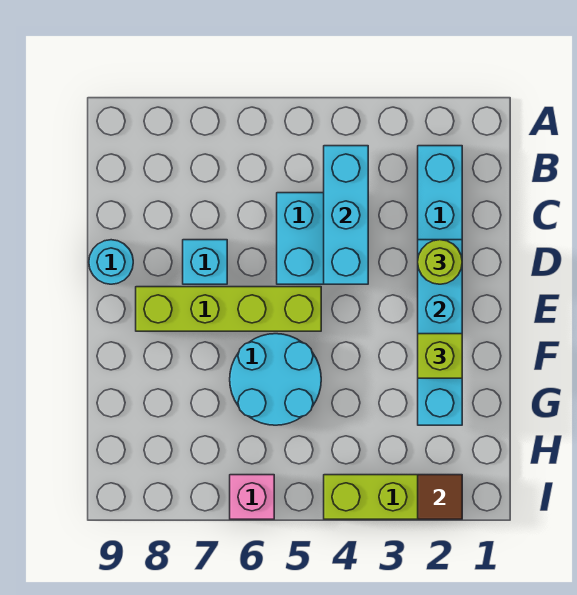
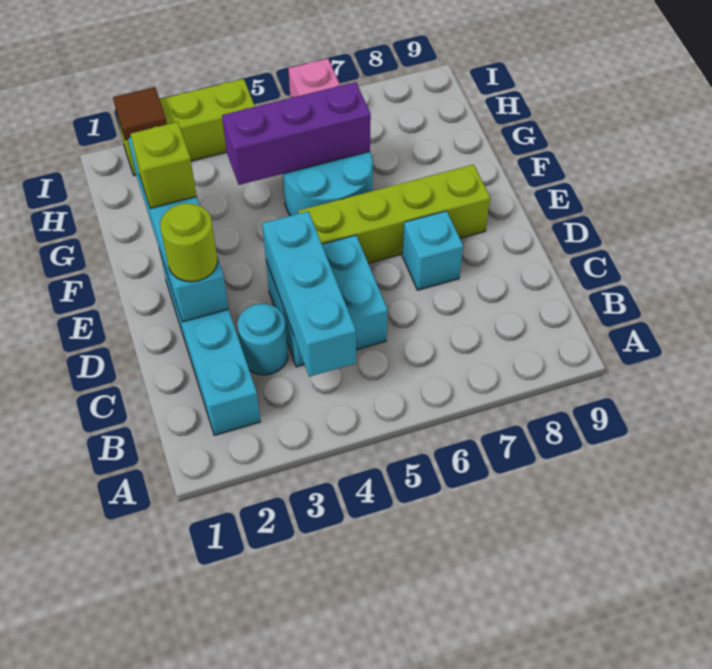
cyan round brick D9 level 1 -> cyan round brick C3 level 1
none -> purple brick G4:G6 level 2

